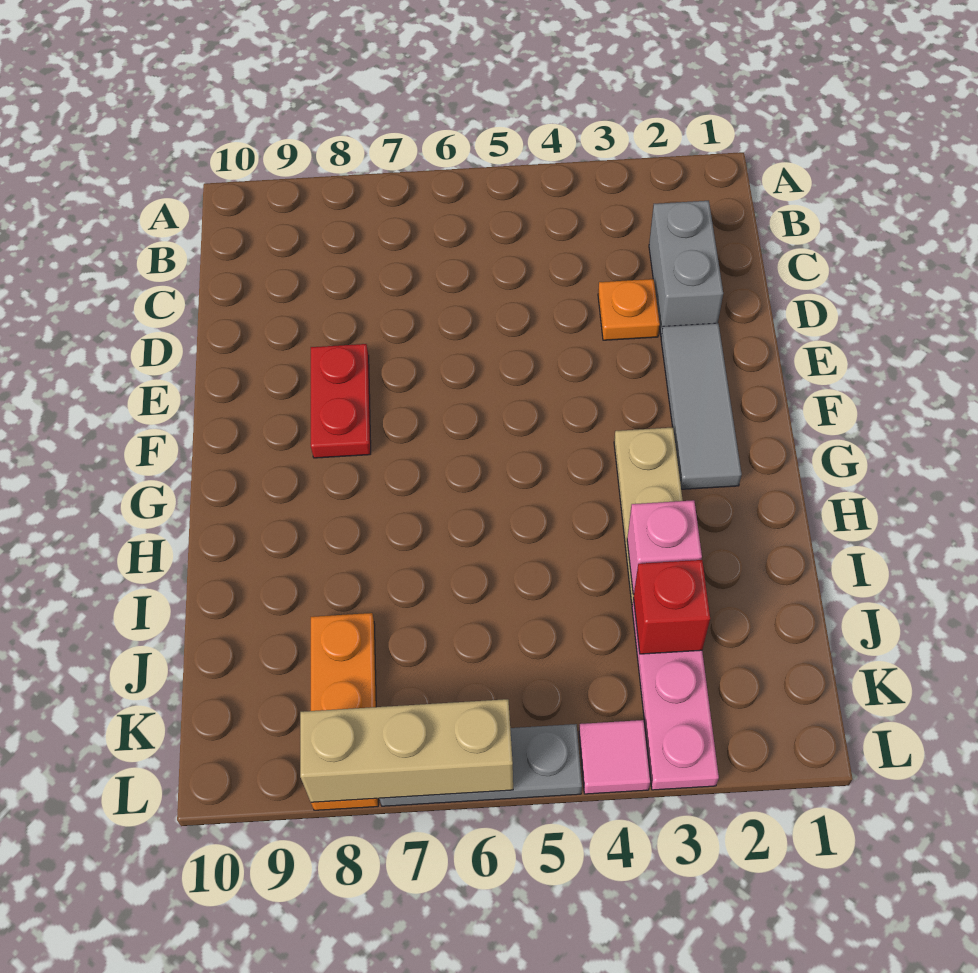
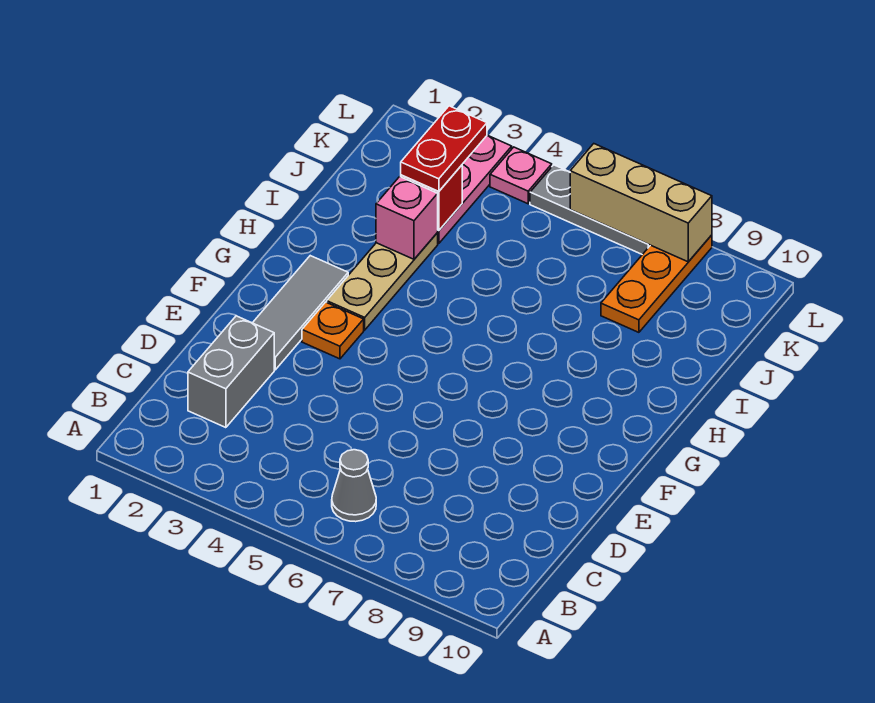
none -> grey cone B6 level 1
orange plate D3 level 1 -> orange plate F3 level 1
red plate E8:F8 level 1 -> red plate J3:K3 level 3
pink tile L4 level 1 -> pink plate L4 level 1

